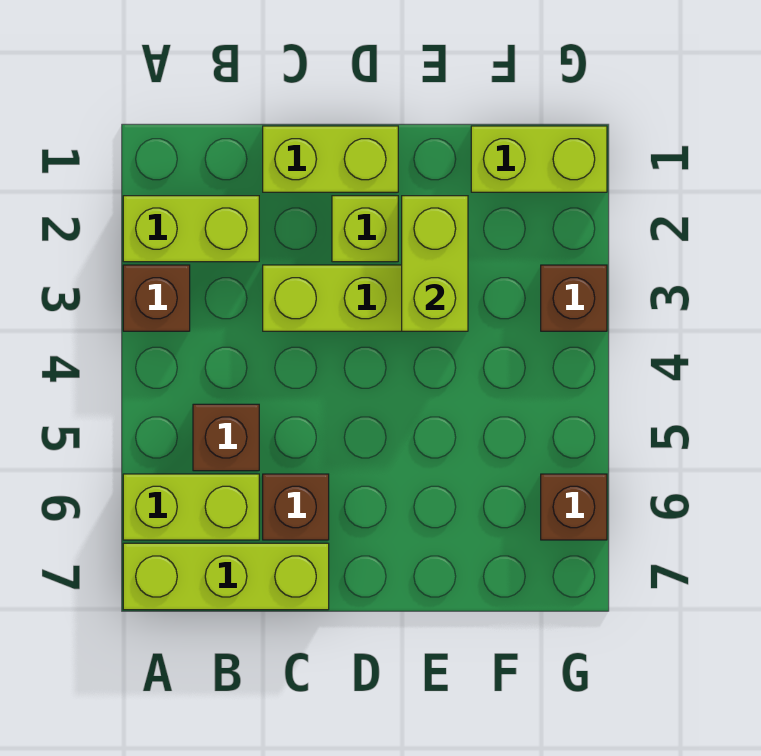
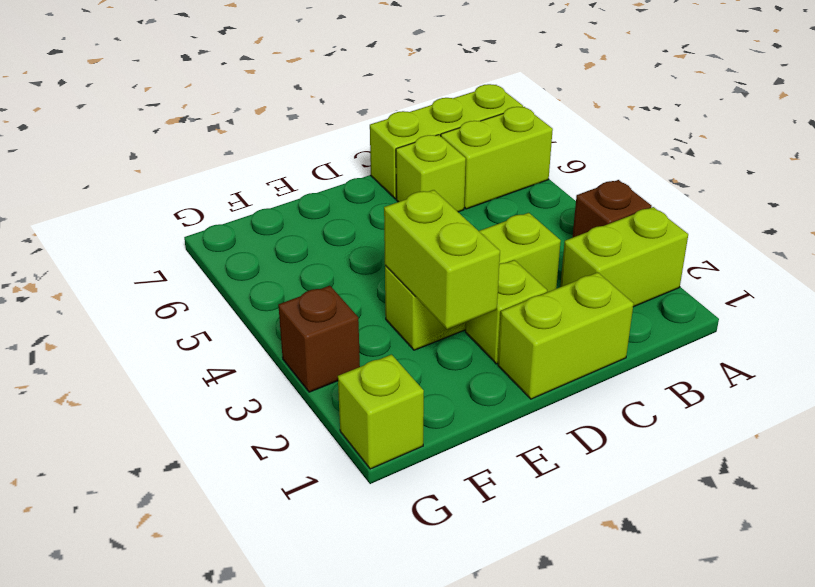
brown brick B5 level 1 -> none
brown brick C6 level 1 -> lime brick C6 level 1
lime brick F1:G1 level 1 -> lime brick G1 level 1
brown brick G6 level 1 -> none

